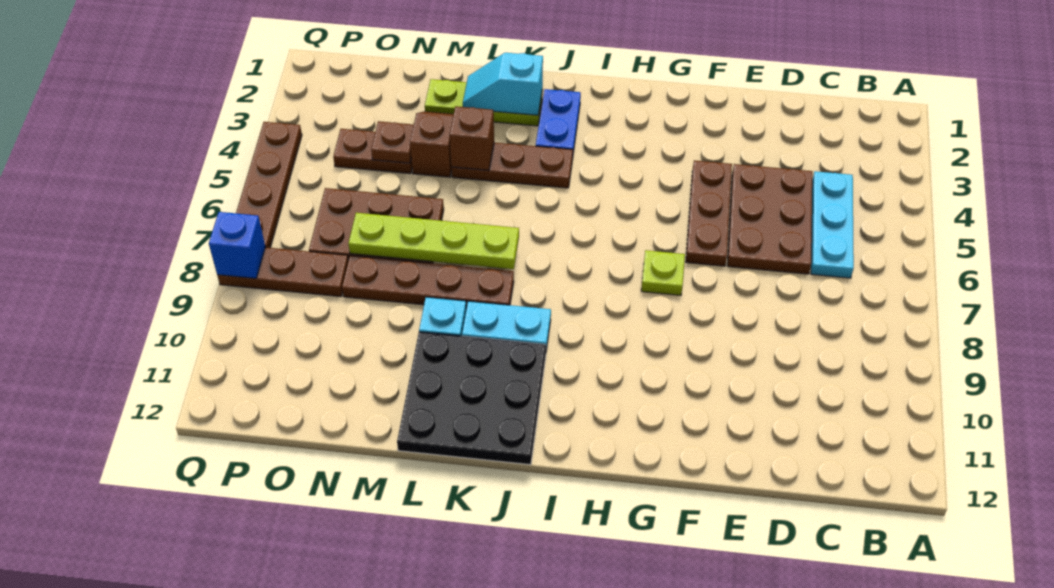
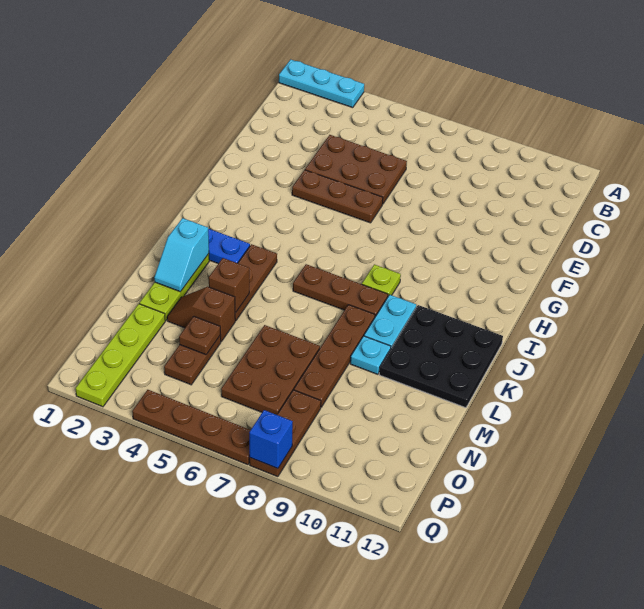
cyan plate C4:C6 level 1 -> cyan plate A1:A3 level 1
lime plate G7 level 1 -> lime plate I8 level 1
none -> brown plate J6:J8 level 1
lime plate K7:N7 level 2 -> lime plate N2:Q2 level 1

